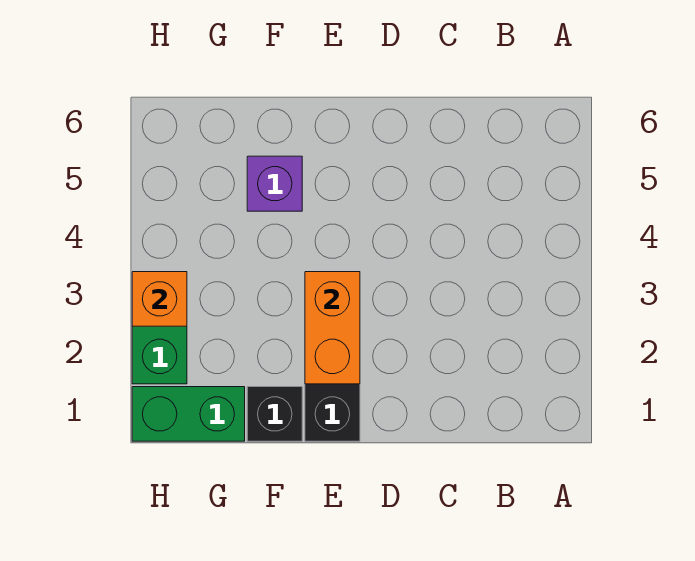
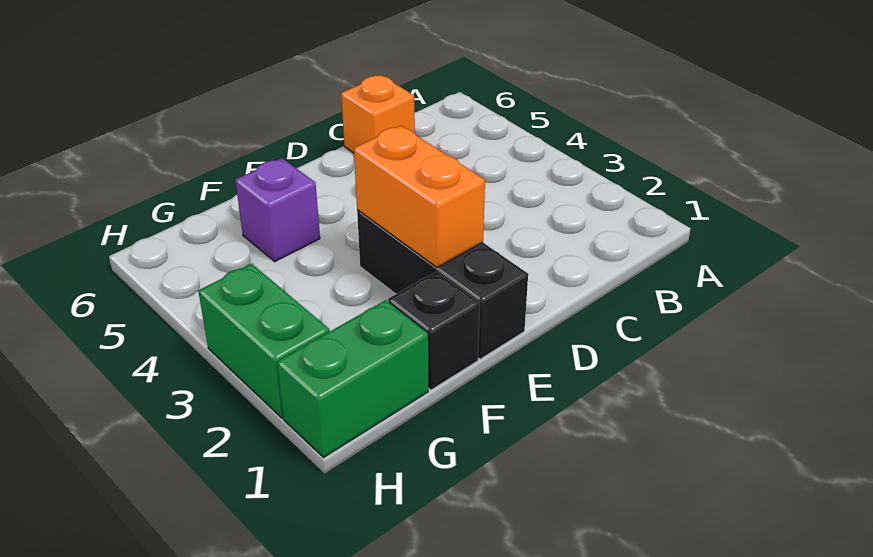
orange brick H3 level 2 -> orange brick C6 level 1

